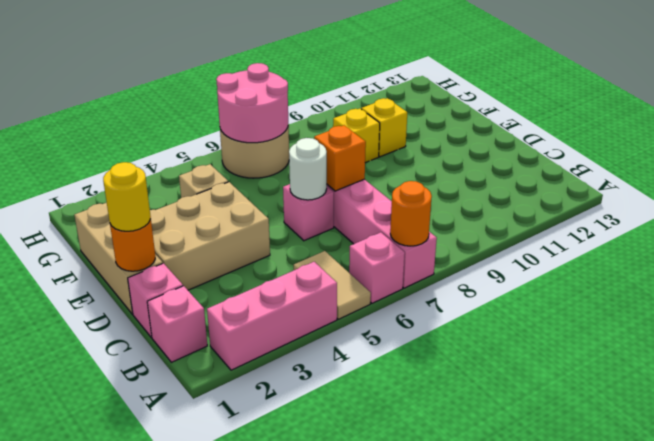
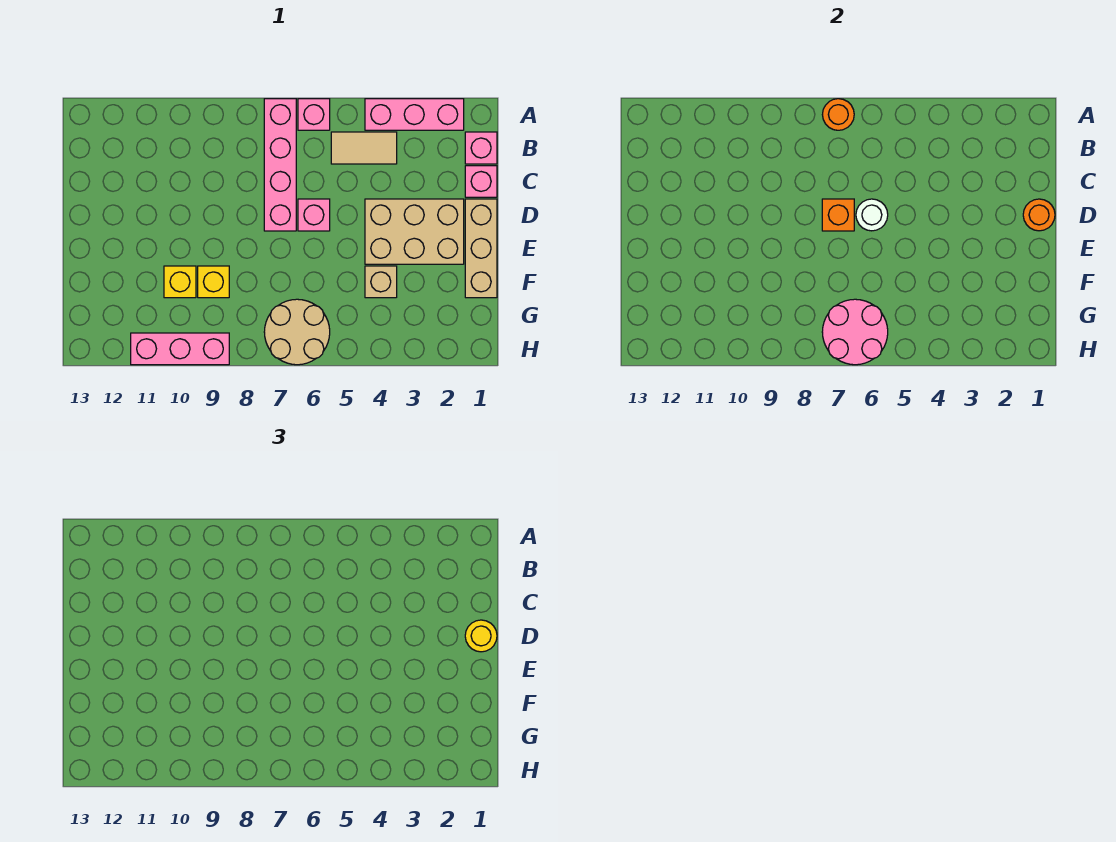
tan tile A5:B5 level 1 -> tan tile B4:B5 level 1
none -> pink brick H9:H11 level 1

